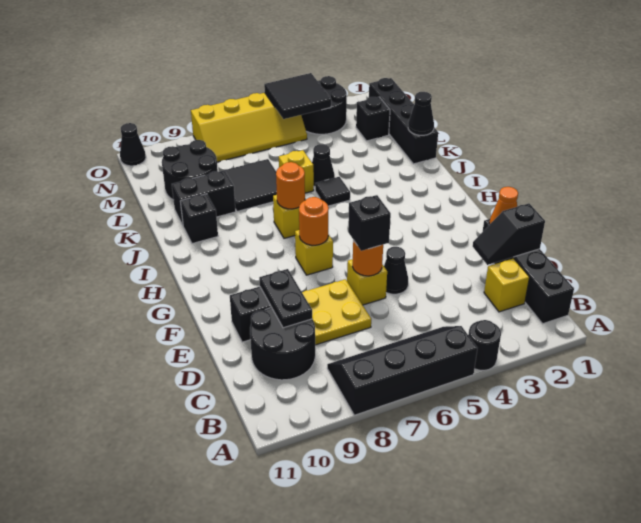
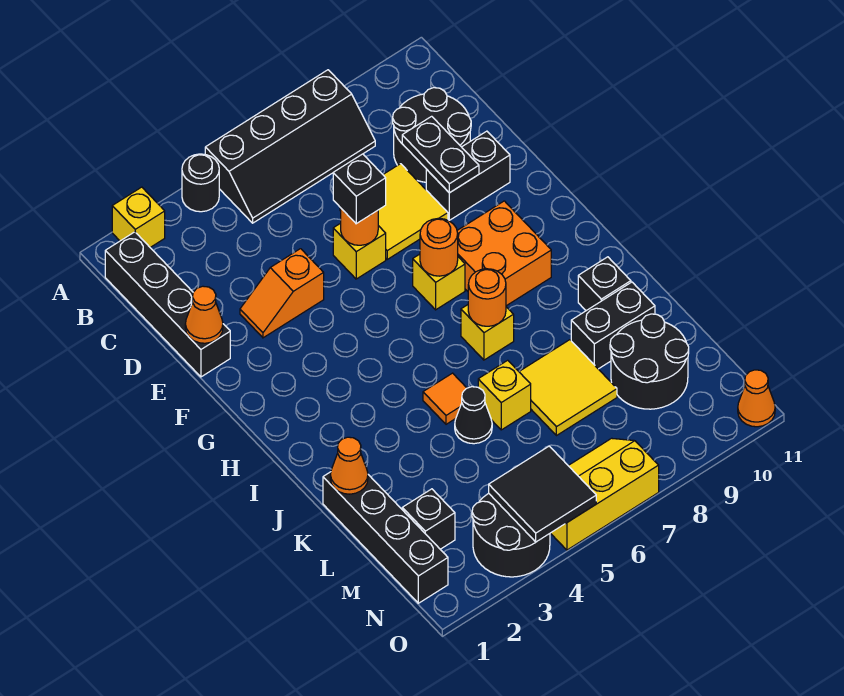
yellow brick C2 level 1 -> yellow brick A2 level 1
black slope D1:D2 level 2 top 1 -> none
yellow plate D7:E8 level 1 -> yellow tile D7:E8 level 1
none -> orange slope E3:E4 level 1 top 4
black cone E5 level 1 -> none
none -> orange brick G8:H9 level 1
black tile J5 level 1 -> orange tile J5 level 1
black cone K1 level 2 -> orange cone K1 level 2
black tile K7:L8 level 1 -> yellow tile K7:L8 level 1
yellow slope N5:O8 level 1 top O -> yellow slope N5:O7 level 1 top O
black cone O11 level 1 -> orange cone O11 level 1

